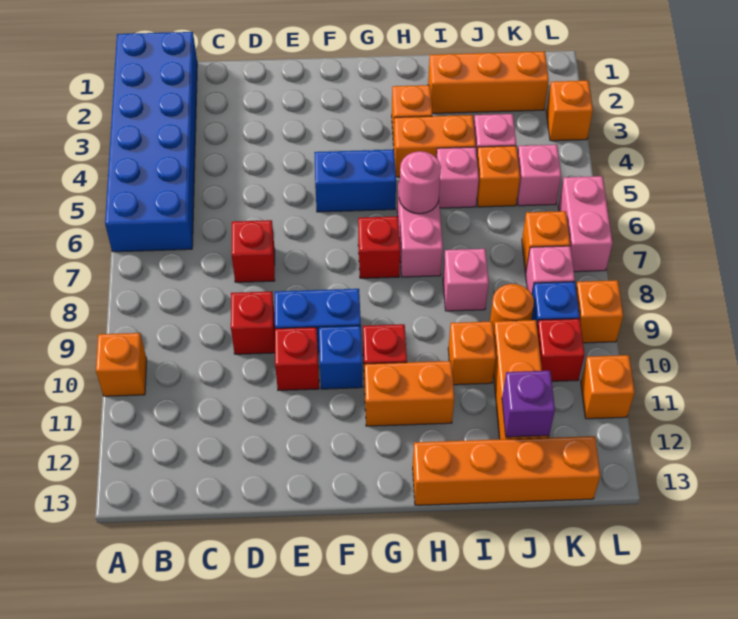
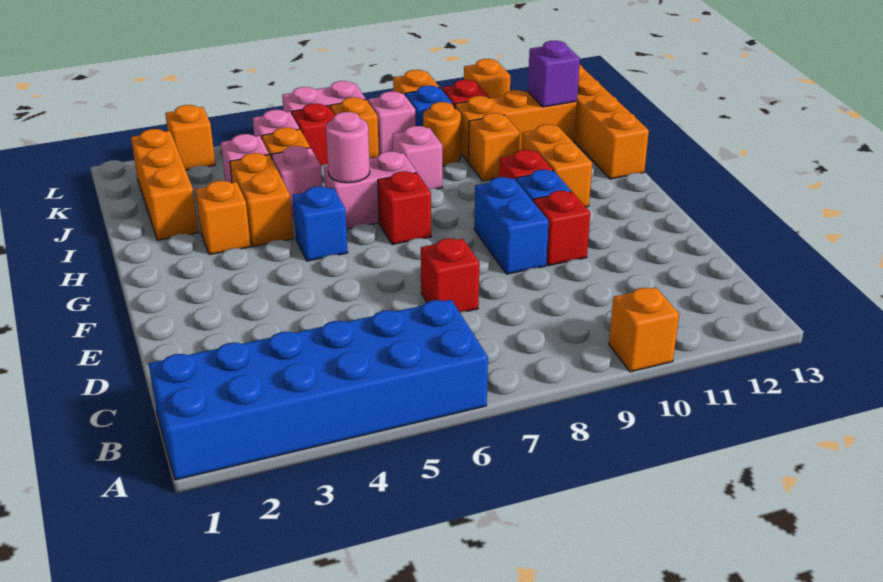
red brick D9 level 1 -> red brick K6 level 1
blue brick F5:G5 level 1 -> blue brick G5 level 1

